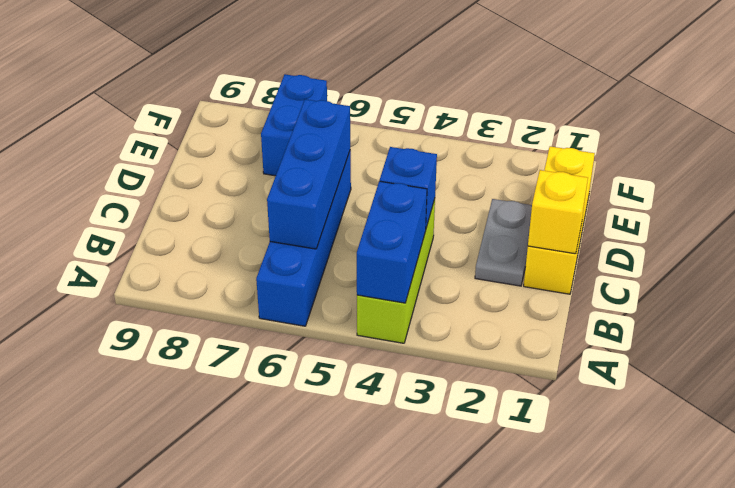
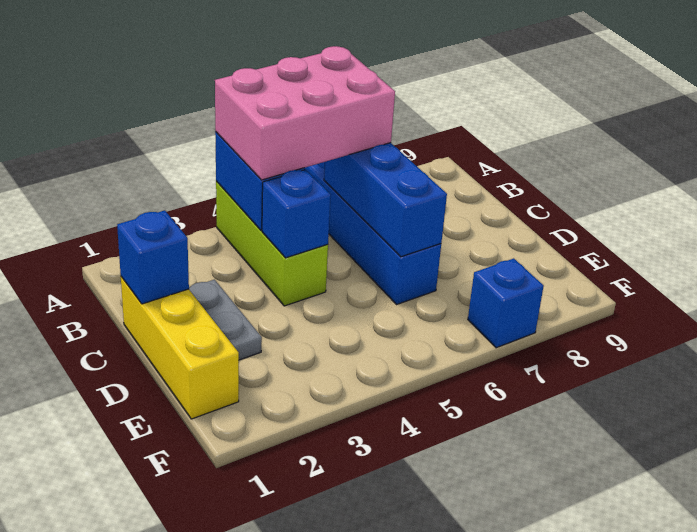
none -> pink brick A4:B6 level 3
yellow brick C1 level 2 -> blue brick C1 level 2
blue brick E7:F7 level 1 -> blue brick F7 level 1

